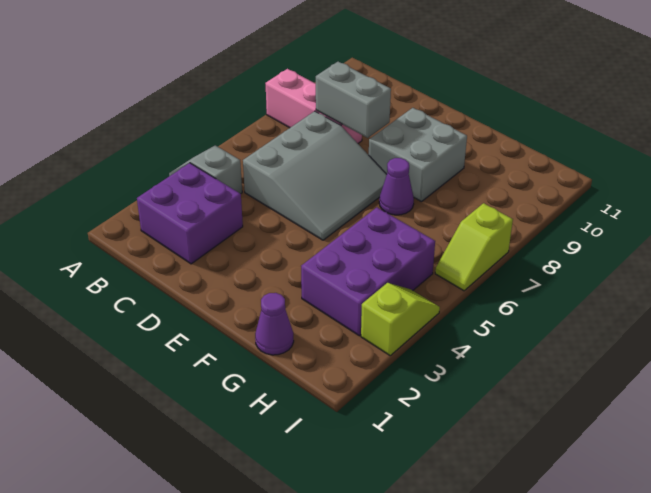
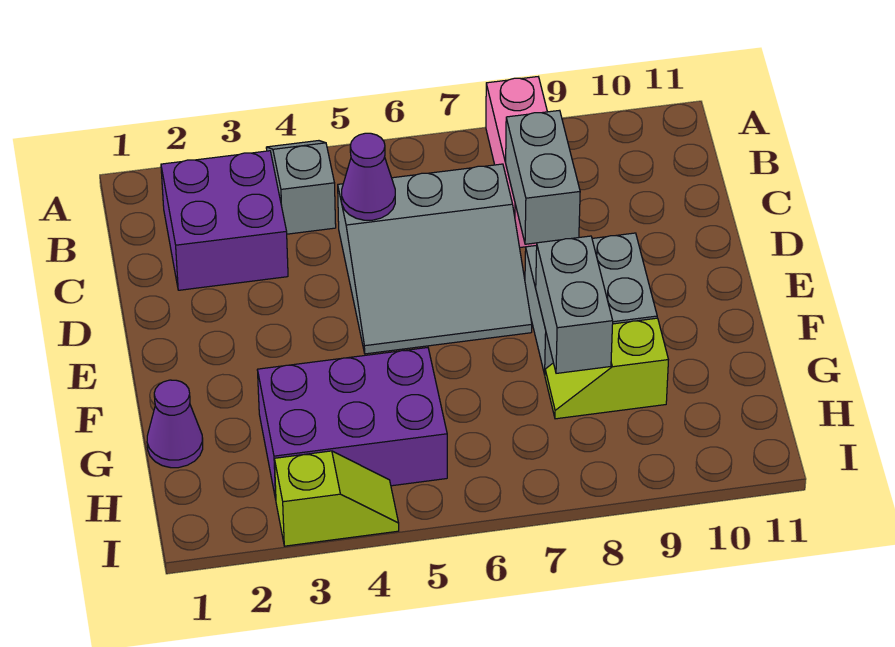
purple cone F7 level 1 -> purple cone C5 level 2
none -> grey brick F8:G8 level 2
lime slope I6:I7 level 1 top 7 -> lime slope G8:G9 level 1 top 9

